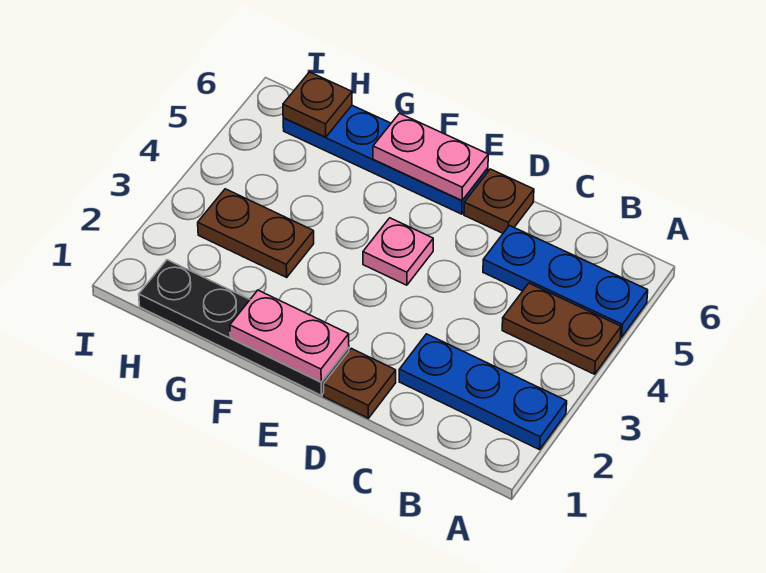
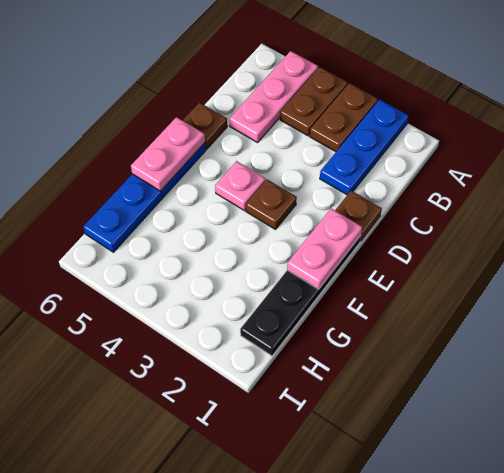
blue plate A5:C5 level 1 -> pink plate A5:C5 level 1
brown plate G3:H3 level 1 -> brown plate A3:B3 level 1
brown plate H6 level 2 -> brown plate E3 level 1

